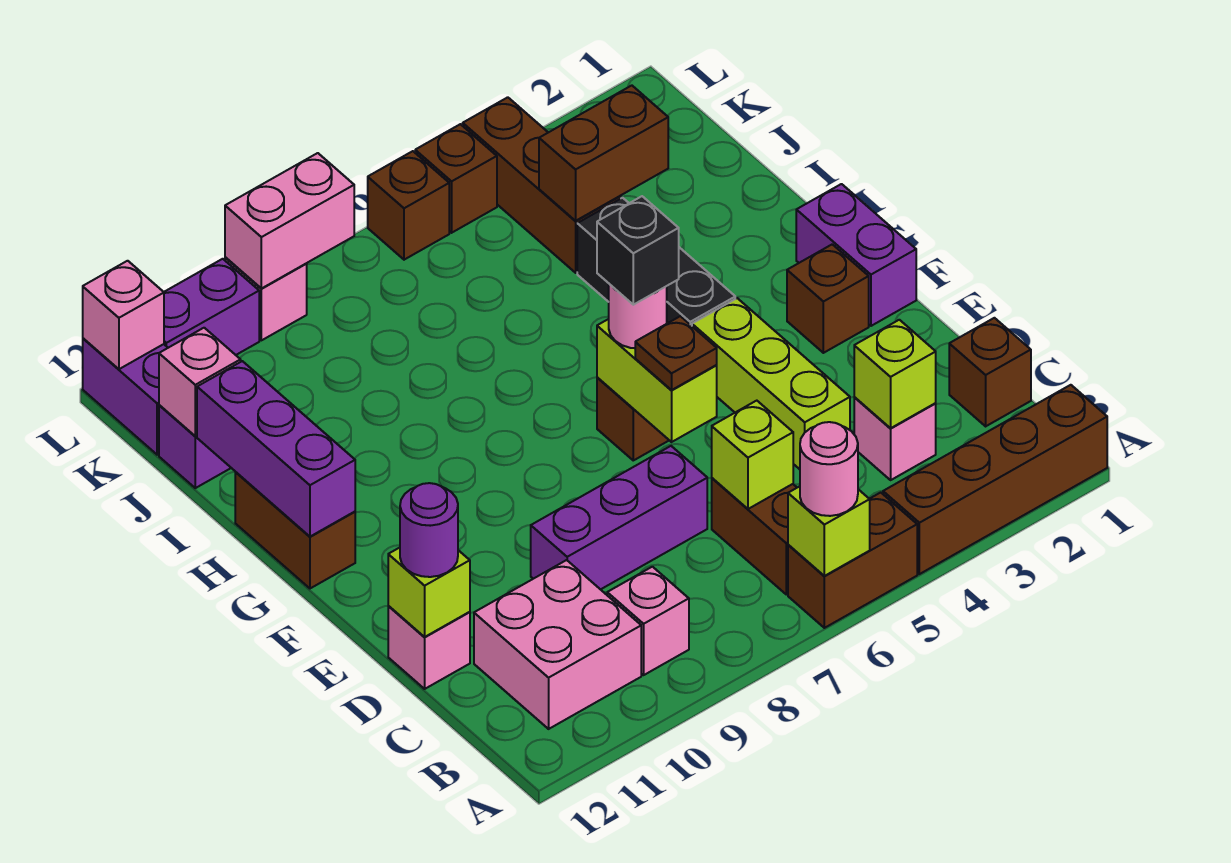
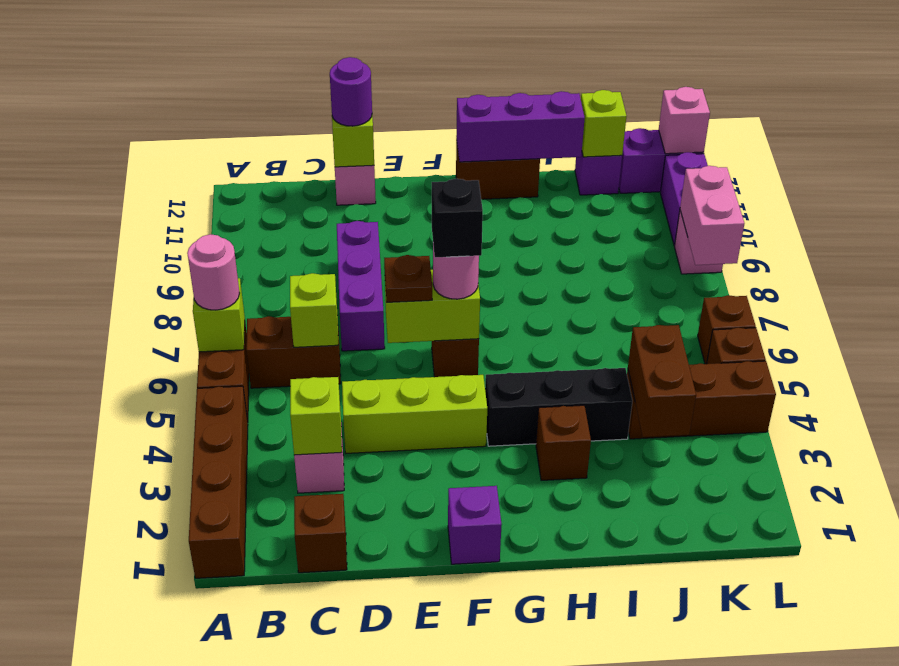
pink brick B9 level 1 -> none
pink brick B10:C11 level 1 -> none
purple brick F1:G1 level 1 -> purple brick F1 level 1
brown brick F2 level 1 -> brown brick H3 level 1
pink brick J12 level 2 -> lime brick J12 level 2

